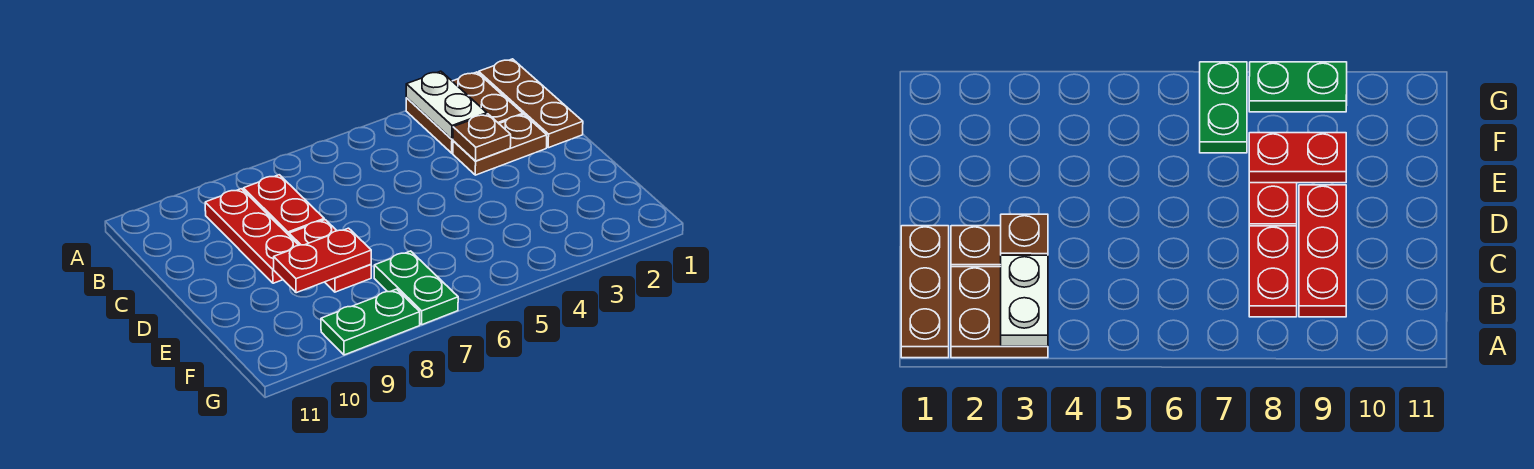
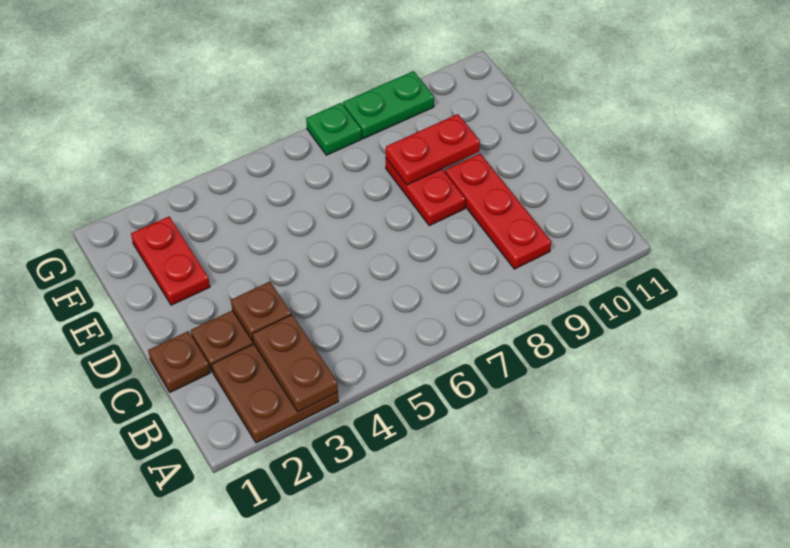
brown plate A1:C1 level 1 -> brown plate C1 level 1
white plate A3:B3 level 2 -> brown plate A3:B3 level 2
red plate B8:C8 level 1 -> red plate E2:F2 level 1
green plate F7:G7 level 1 -> green plate G7 level 1

